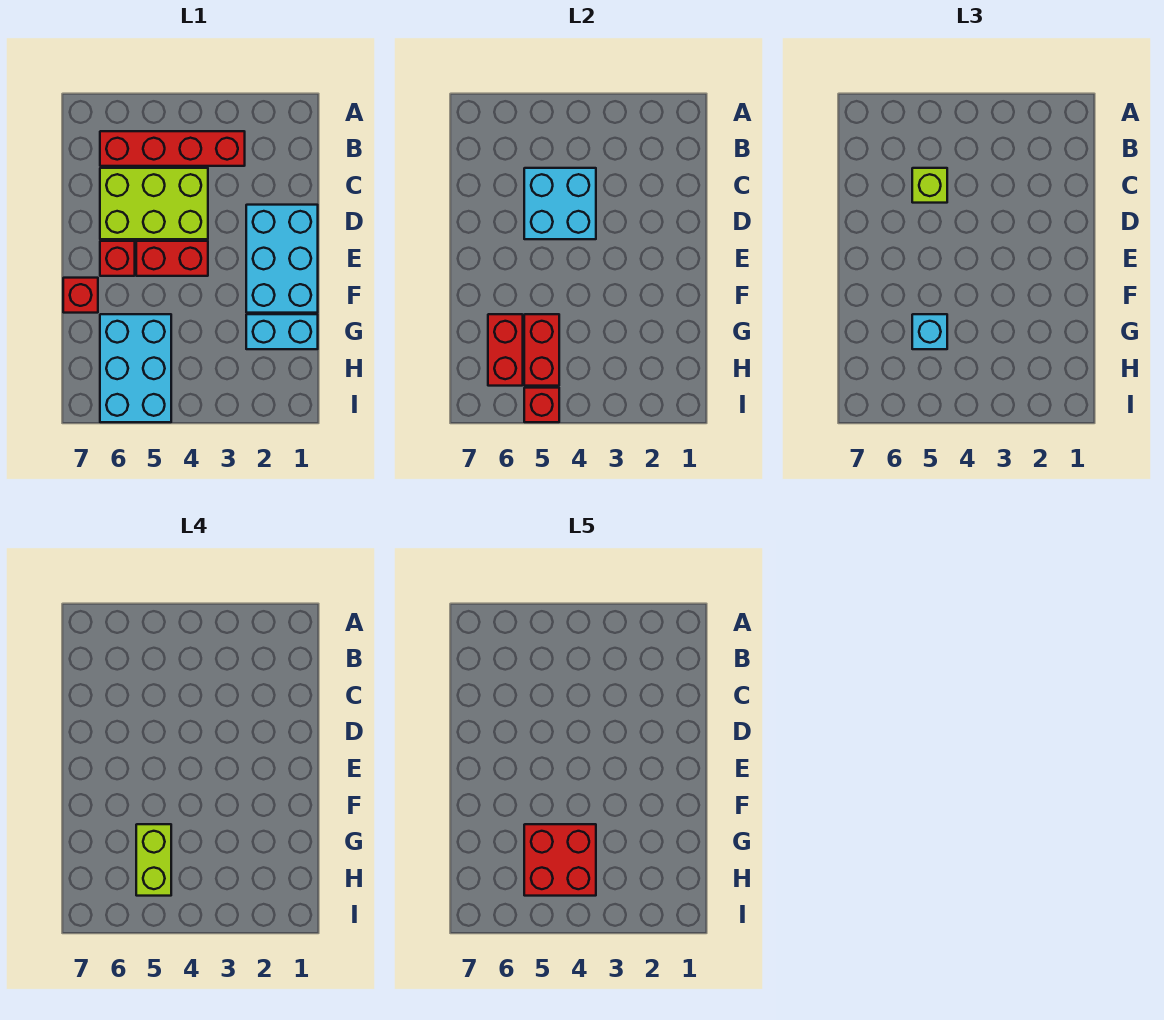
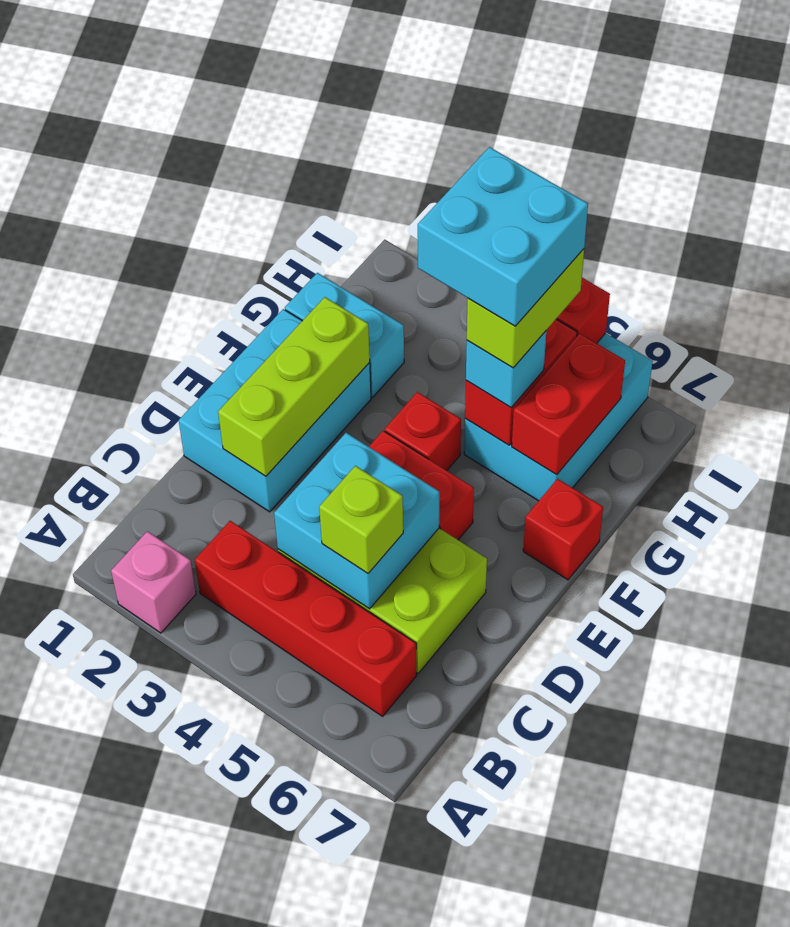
none -> pink brick A2 level 1
none -> lime brick D2:F2 level 2
red brick E6 level 1 -> red brick F4 level 1
red brick G4:H5 level 5 -> cyan brick G4:H5 level 5

